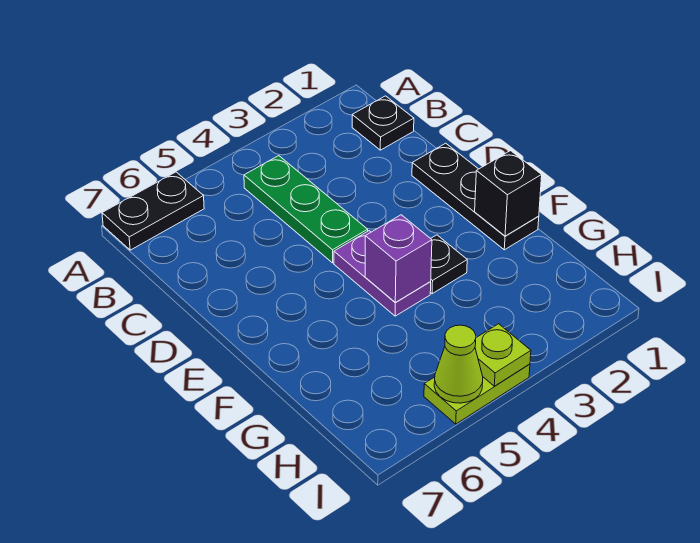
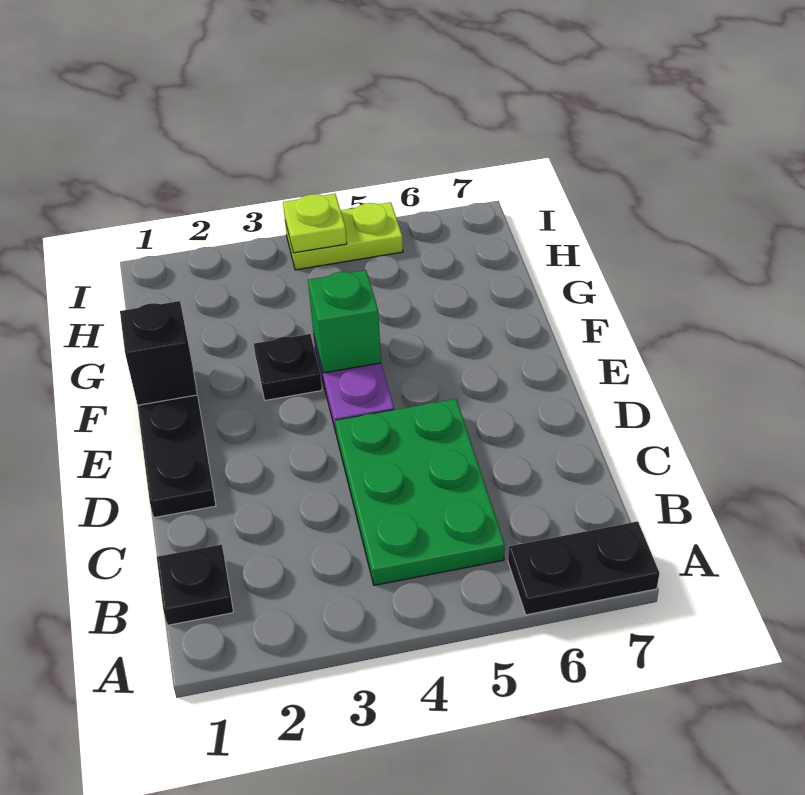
green plate B4:D4 level 1 -> green plate B4:D5 level 1
purple brick F4 level 2 -> green brick F4 level 2
lime cone I5 level 2 -> none

